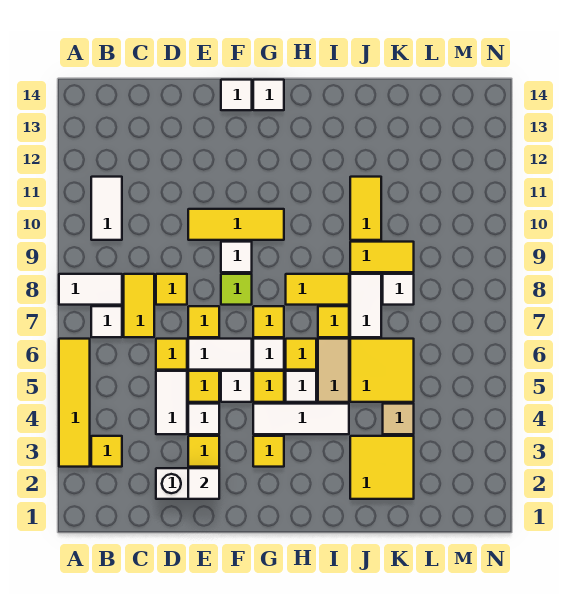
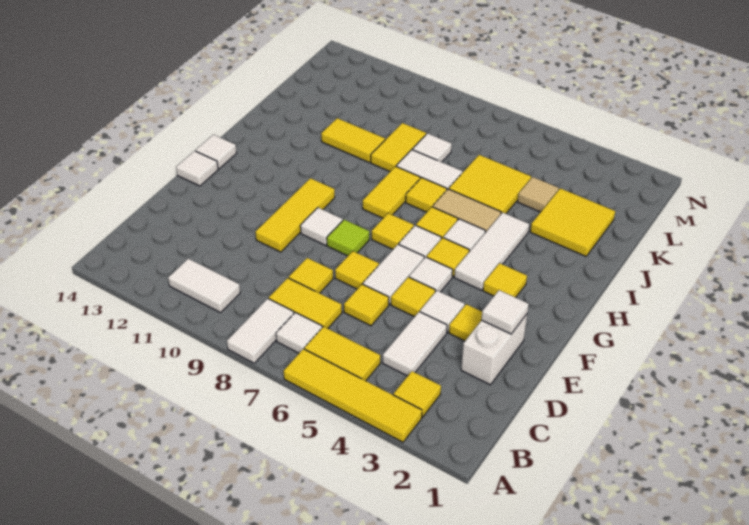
none -> yellow tile B5:B6 level 1
white tile D4:D5 level 1 -> white tile C4:D4 level 1

